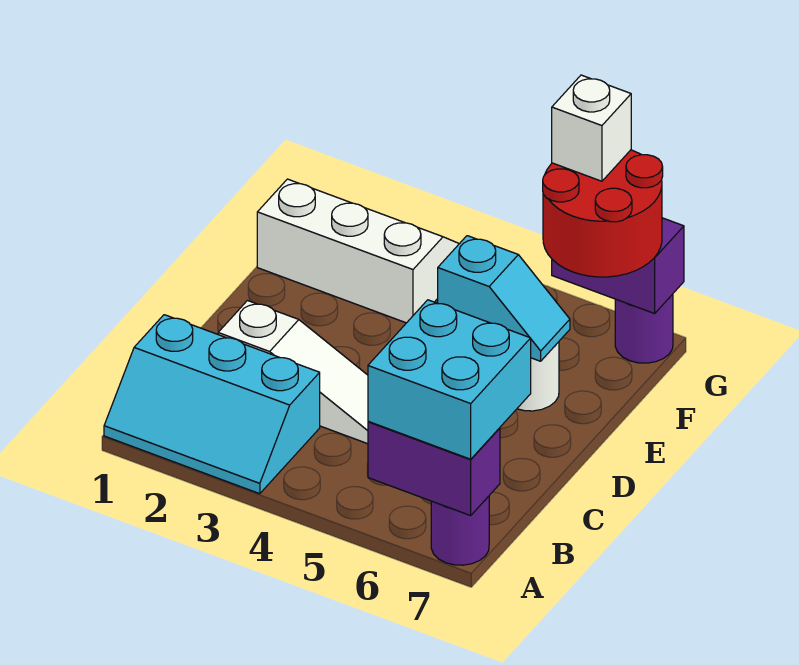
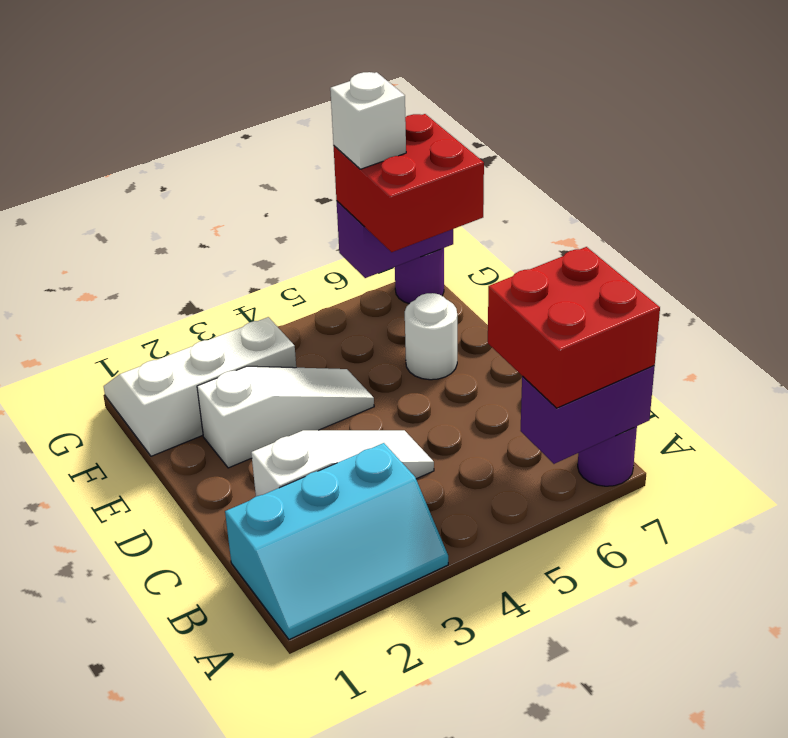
cyan brick A6:B7 level 3 -> red brick A6:B7 level 3
none -> white slope E2:E4 level 1 top 2
cyan slope E5:E6 level 2 top 5 -> none
red round brick F6:G7 level 3 -> red brick F6:G7 level 3

